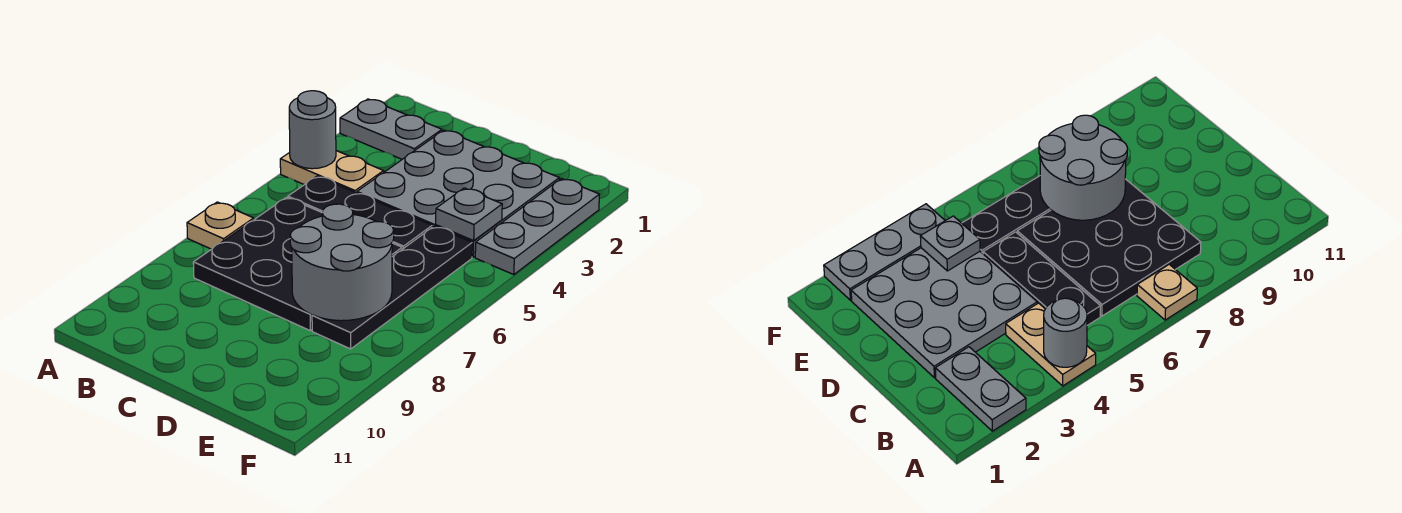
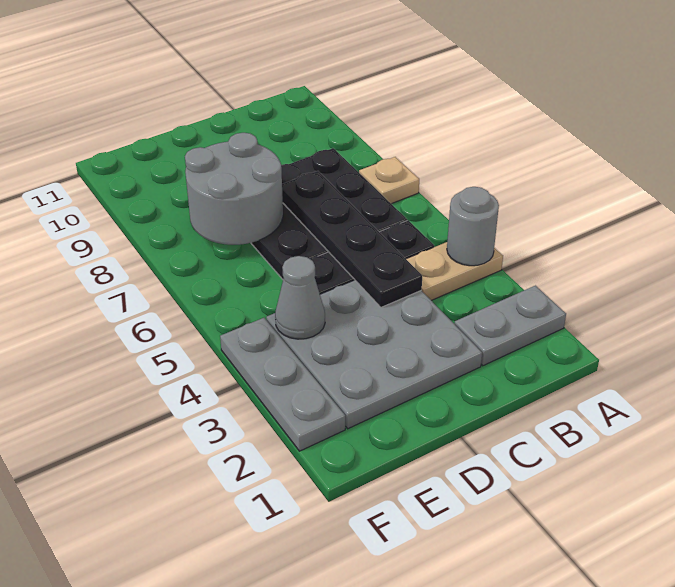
grey plate E4 level 2 -> grey cone E4 level 2
black plate E5:E8 level 1 -> black plate C4:C7 level 2

